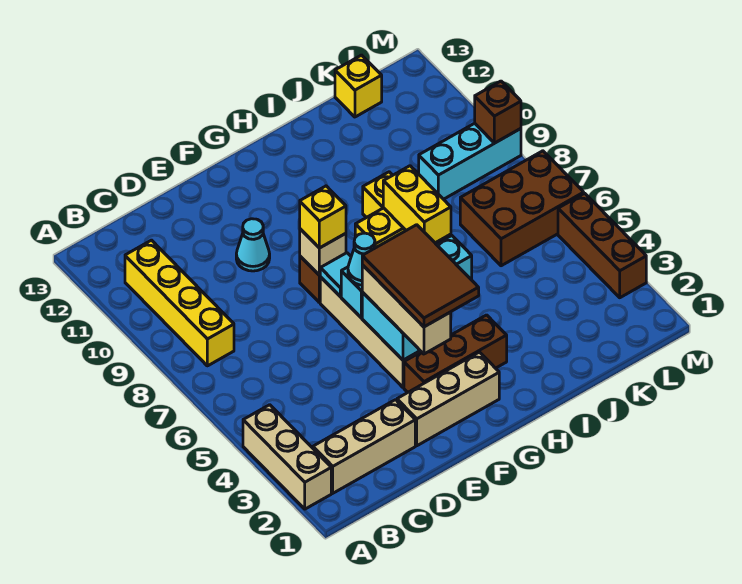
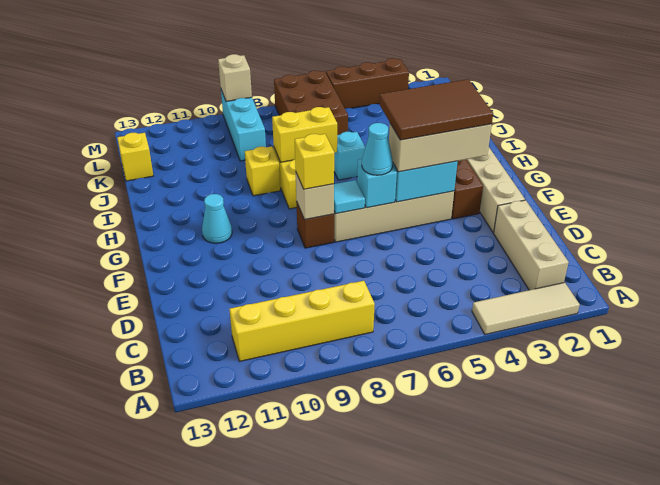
tan brick A2:A4 level 1 -> tan tile A2:A4 level 1
cyan cone E10 level 1 -> cyan cone G11 level 1
brown brick M9 level 2 -> tan brick M9 level 2

